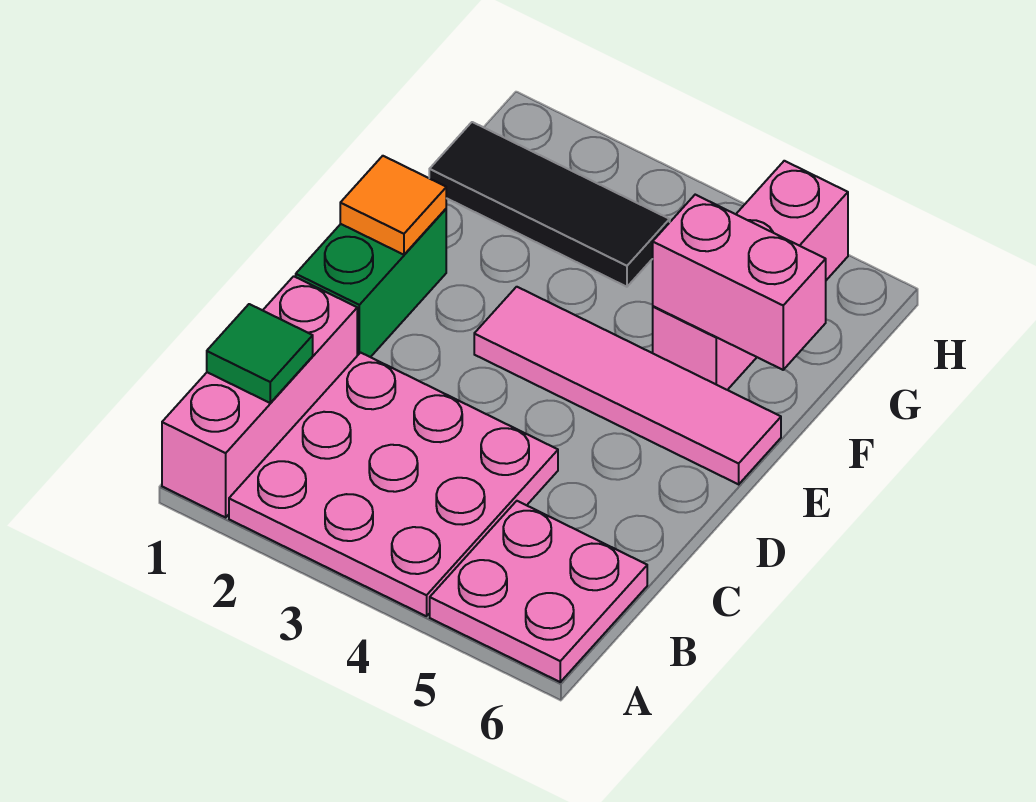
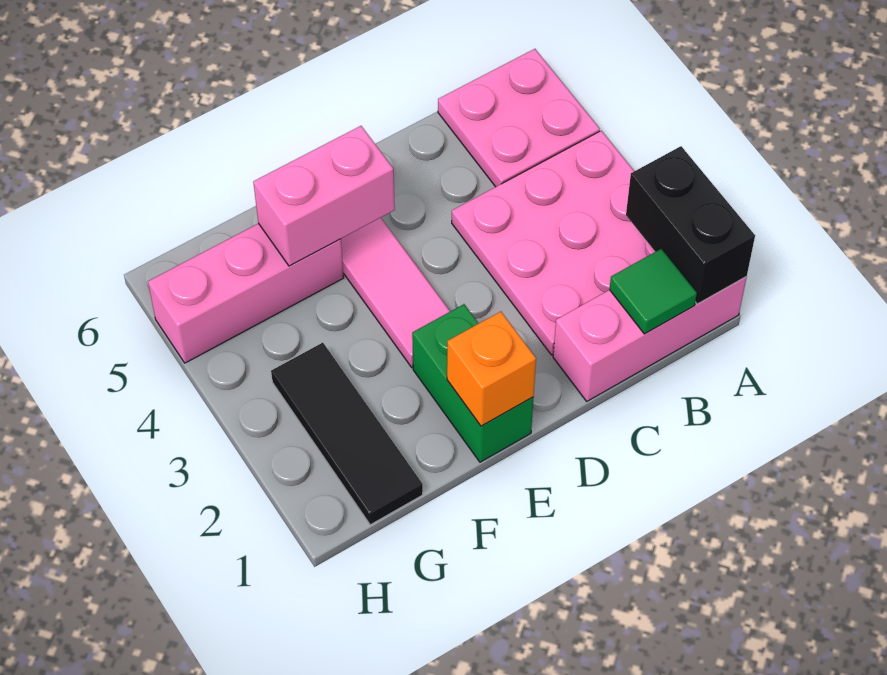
none -> black brick A1:A2 level 2
green brick D1:E1 level 1 -> green brick E1:E2 level 1
orange tile E1 level 2 -> orange brick E1 level 2
pink brick F5:F6 level 2 -> pink brick E5:F5 level 2

